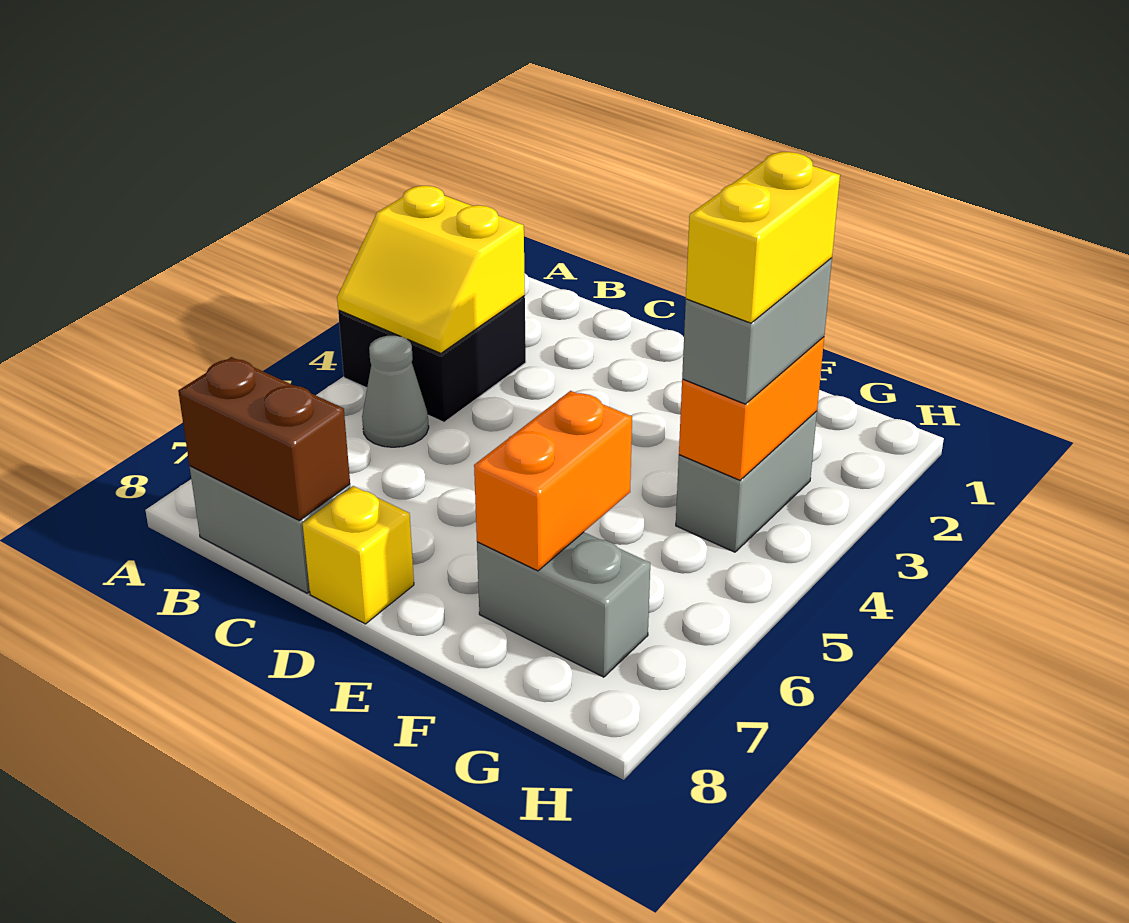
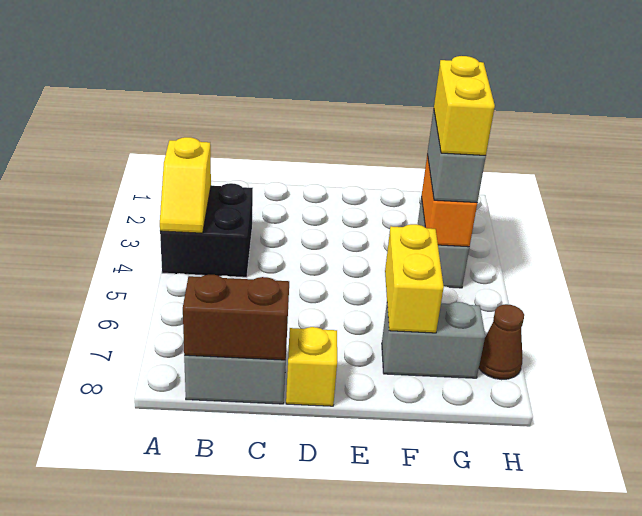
yellow slope A3:B4 level 2 top 3 -> yellow slope A3:A4 level 2 top 3
grey cone B5 level 1 -> none
orange brick F6:F7 level 2 -> yellow brick F6:F7 level 2
none -> brown cone H7 level 1

